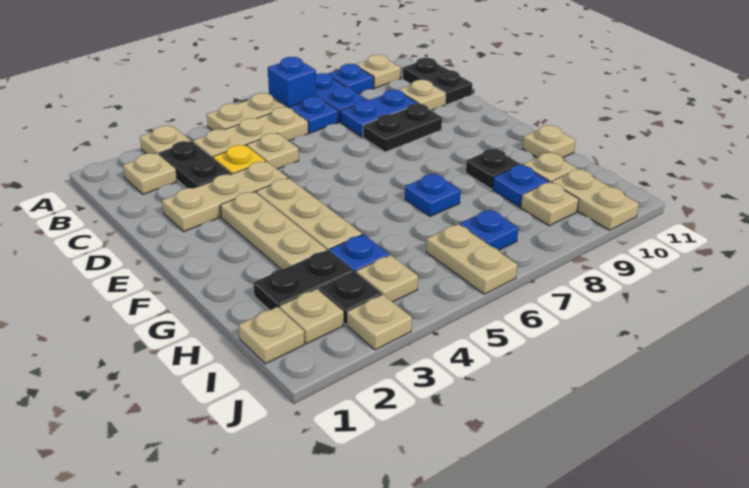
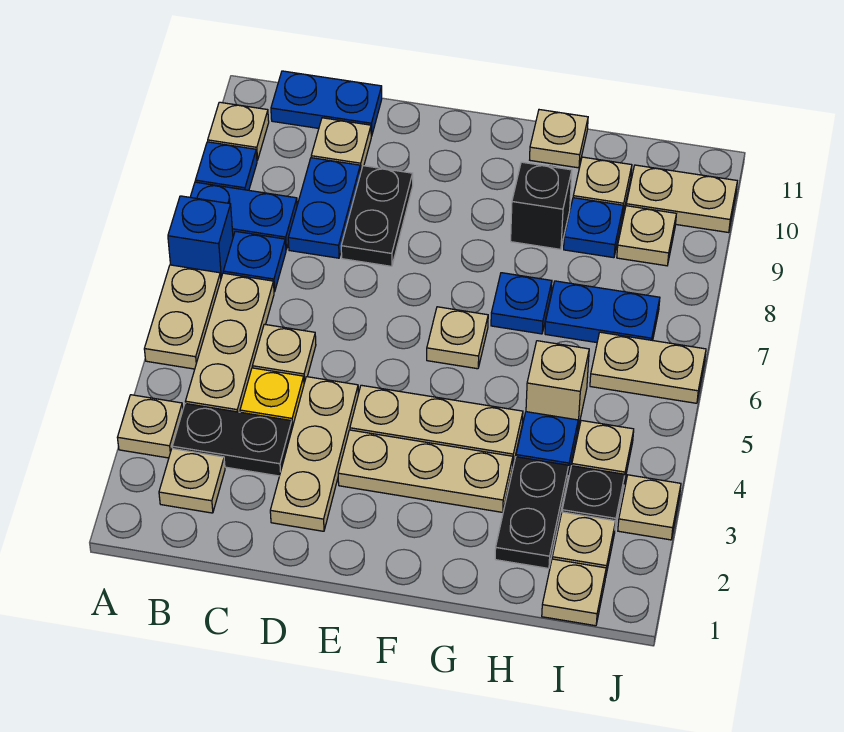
black plate B11:C11 level 1 -> blue plate B11:C11 level 1
none -> tan plate F6 level 1
black plate G9 level 1 -> black brick G9 level 1
none -> tan brick H5 level 1
blue plate I7 level 1 -> blue plate H7:I7 level 1

